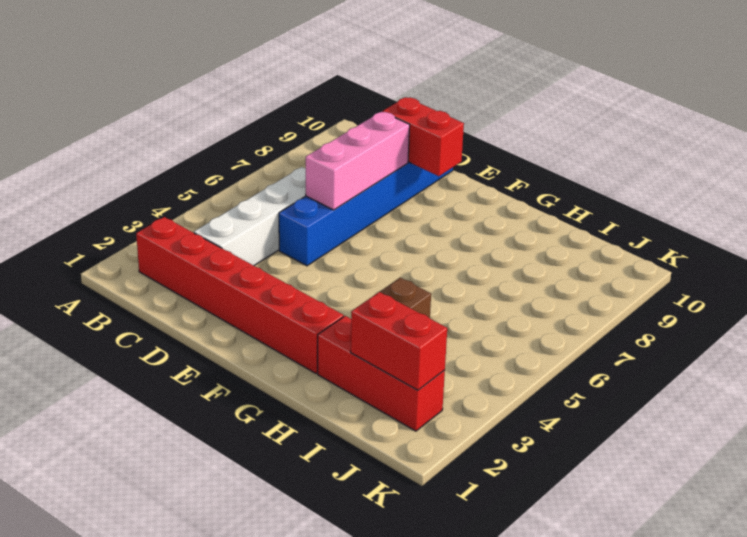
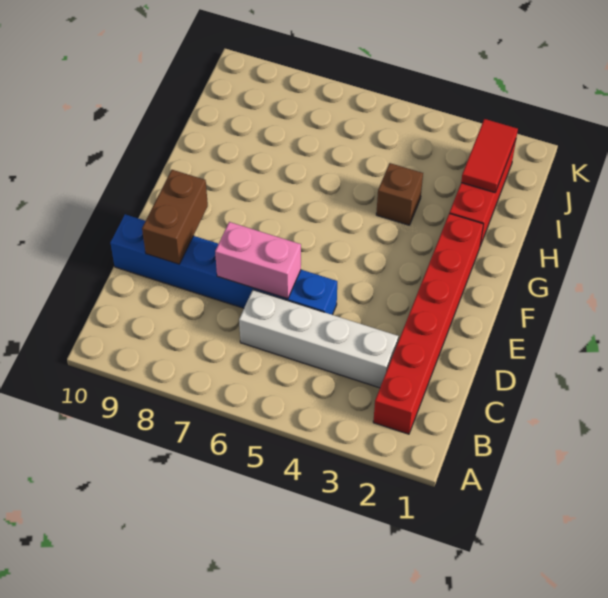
pink brick D6:D8 level 2 -> pink brick D6:D7 level 2
red brick D9:E9 level 2 -> brown brick D9:E9 level 2
red brick I2:J2 level 2 -> red tile I2:J2 level 2

